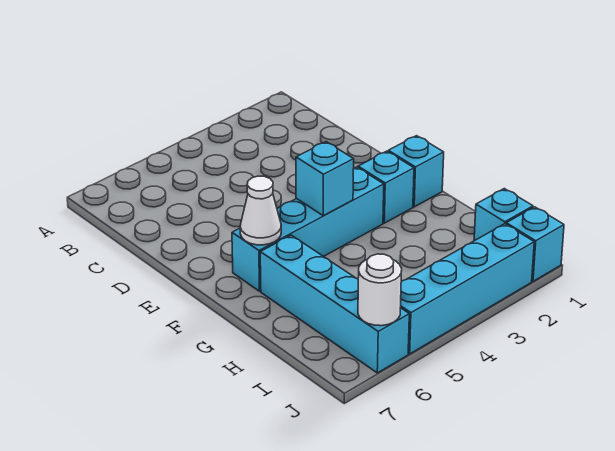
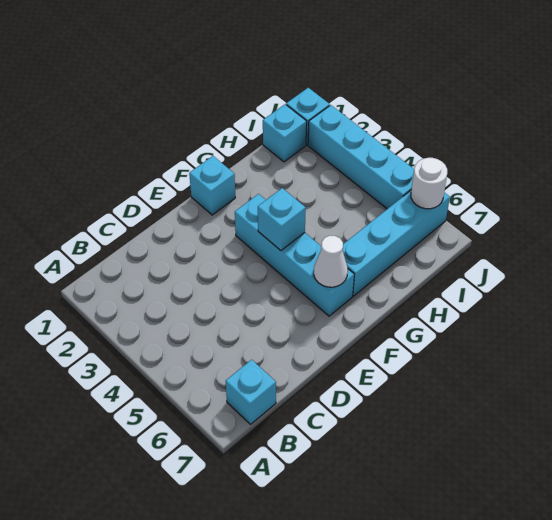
cyan brick F2 level 1 -> cyan brick B7 level 1

